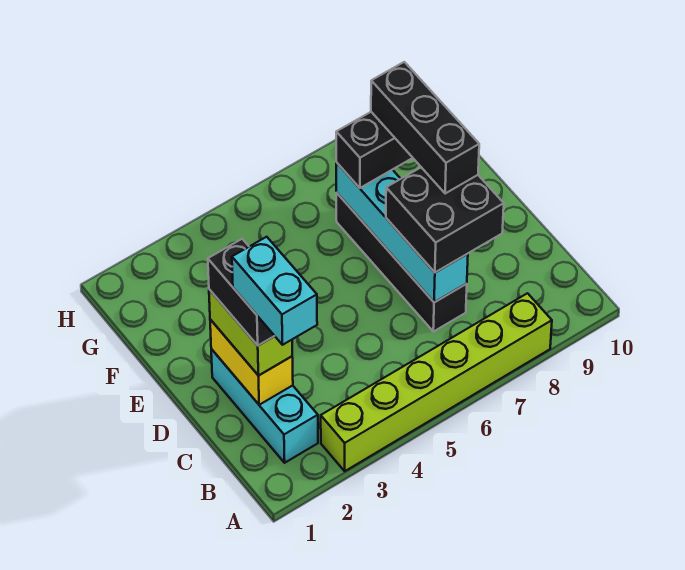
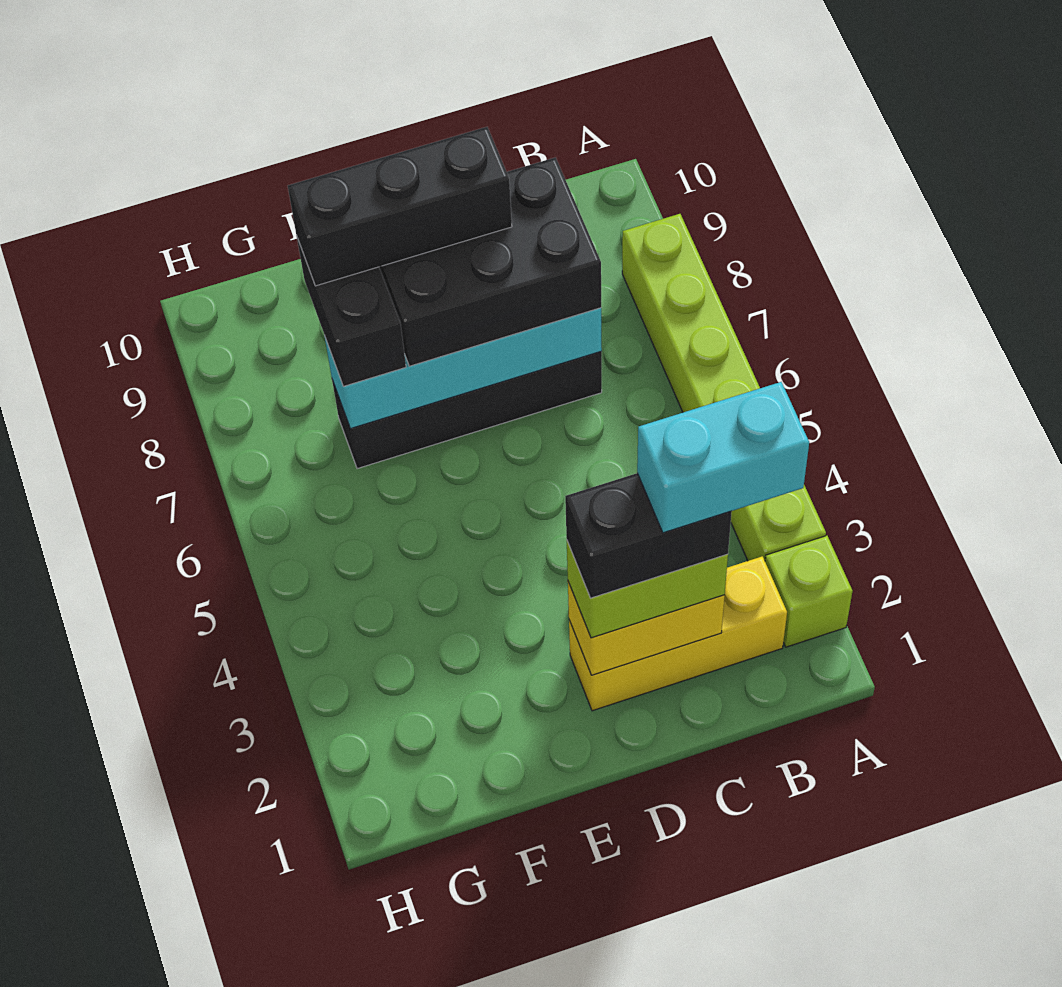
none -> lime brick A2 level 1
cyan brick B2:D2 level 1 -> yellow brick B2:D2 level 1
black brick C7:D8 level 3 -> black brick C7:E8 level 3

